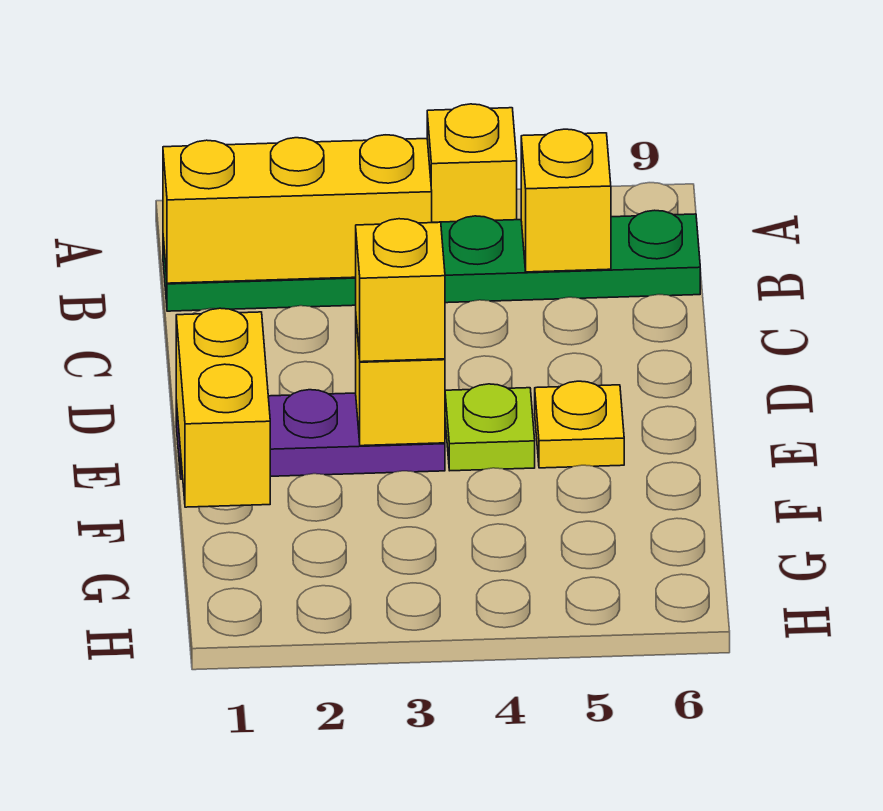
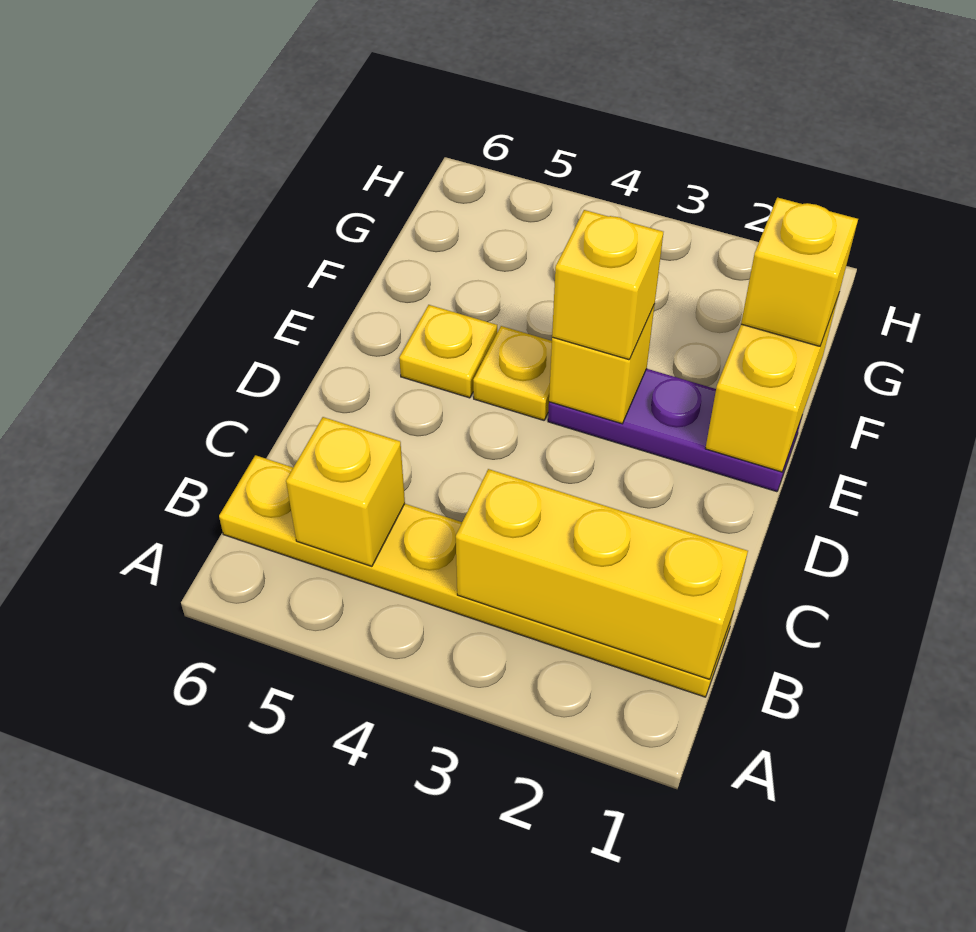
yellow brick A4 level 1 -> yellow brick F1 level 3
green plate B1:B6 level 1 -> yellow plate B1:B6 level 1
lime plate E4 level 1 -> yellow plate E4 level 1

